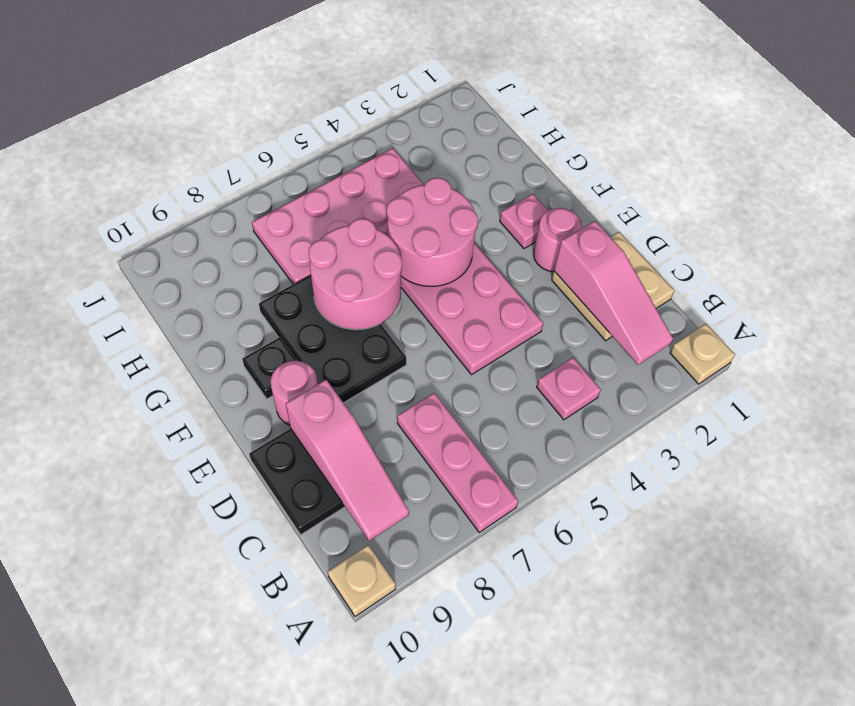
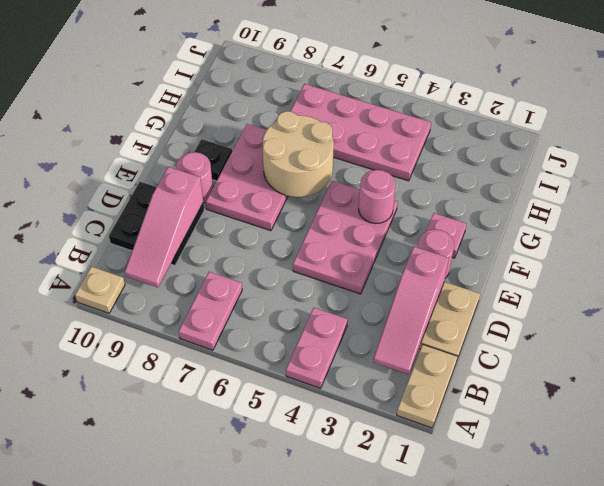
tan plate A1 level 1 -> tan plate A1:B1 level 1
pink plate A7:C7 level 1 -> pink plate A7:B7 level 1
pink plate B4 level 1 -> pink plate A4:B4 level 1
black plate E7:G8 level 1 -> pink plate E7:G8 level 1
pink round brick F4:G5 level 2 -> pink round brick F4 level 2
pink round brick F6:G7 level 2 -> tan round brick F6:G7 level 2

